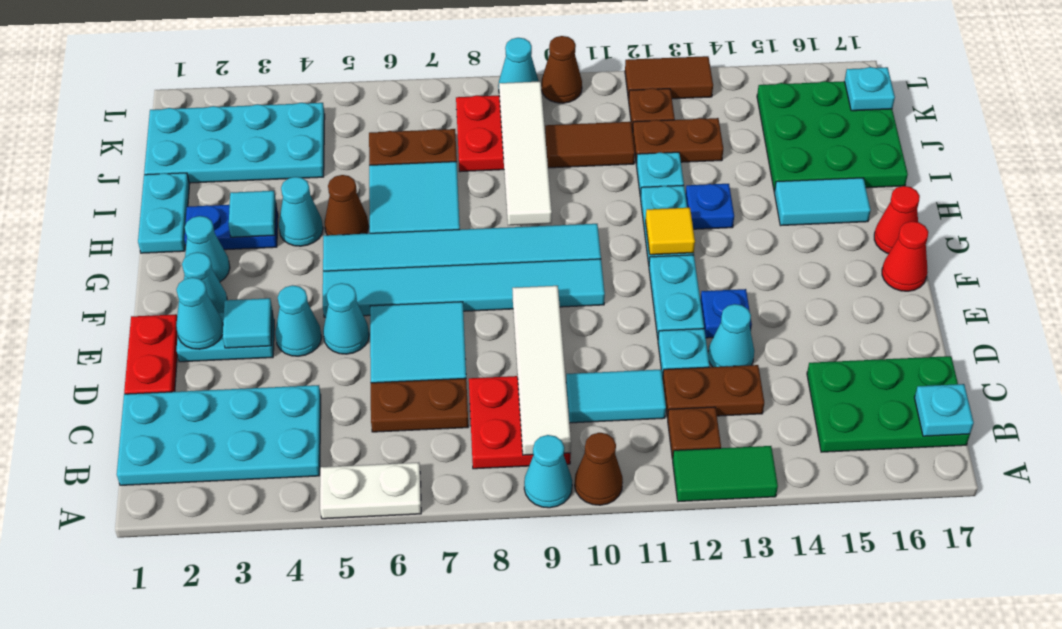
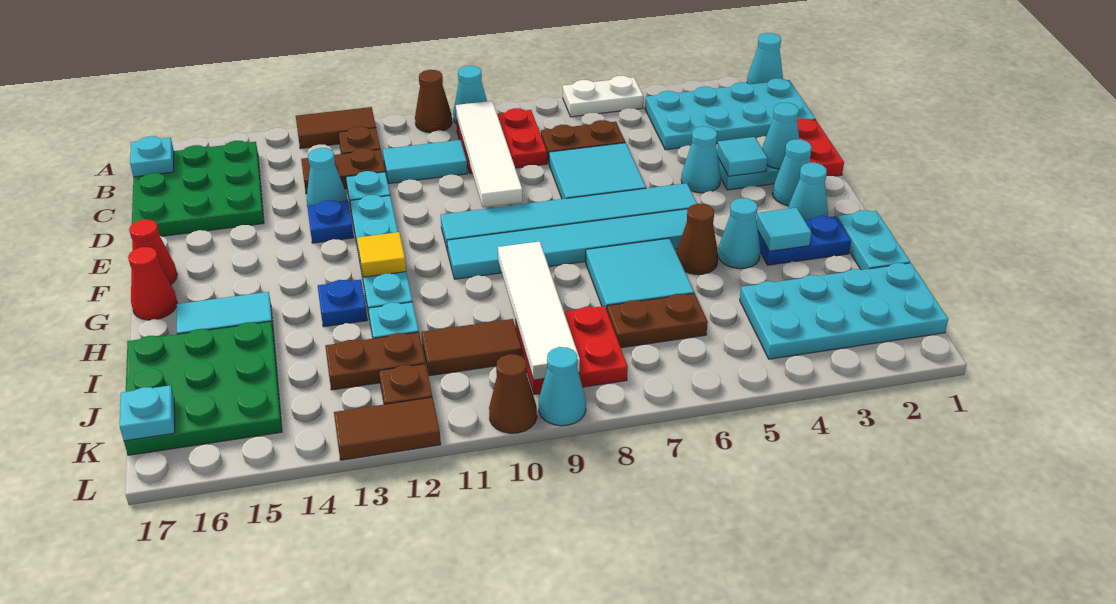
green tile A12:A13 level 1 -> brown tile A12:A13 level 1
green plate B15:C17 level 1 -> green plate B15:D17 level 1
cyan cone E5 level 1 -> cyan cone A1 level 1

